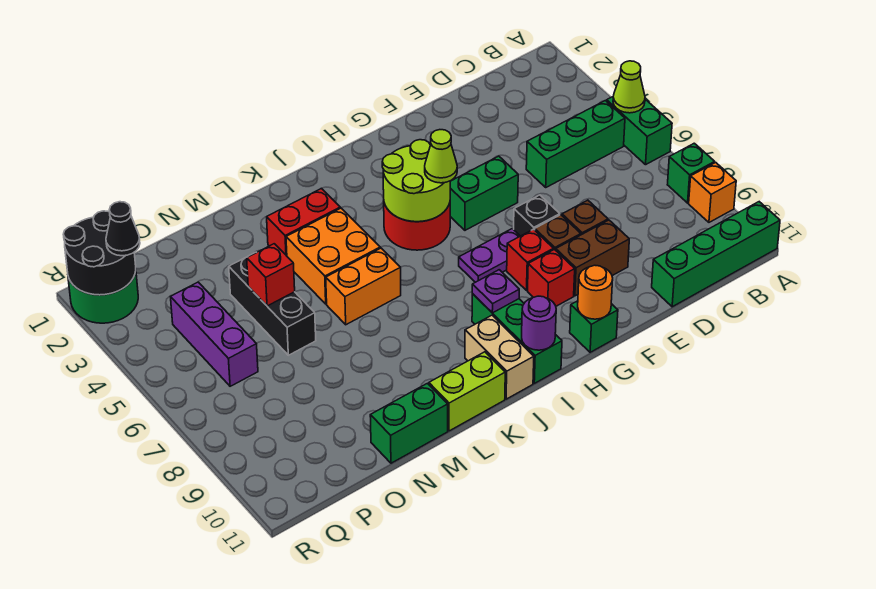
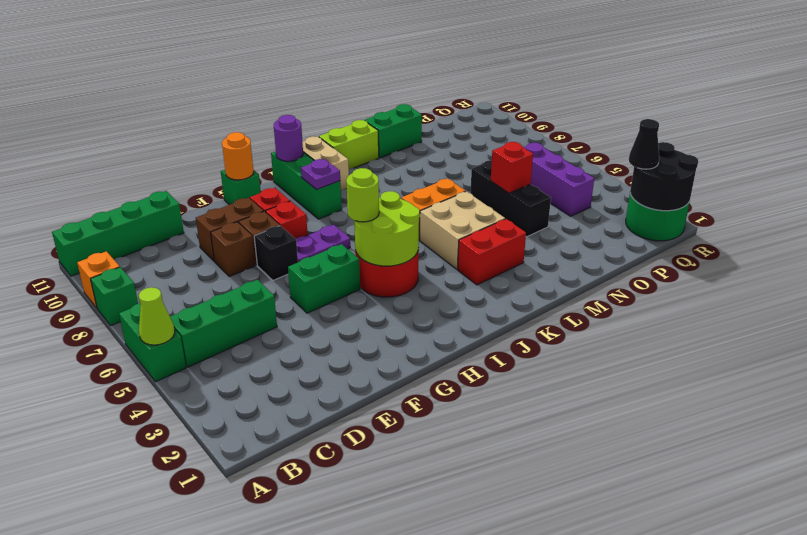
lime cone H5 level 3 -> lime round brick H5 level 3
orange brick K4:L5 level 1 -> tan brick K4:L5 level 1

